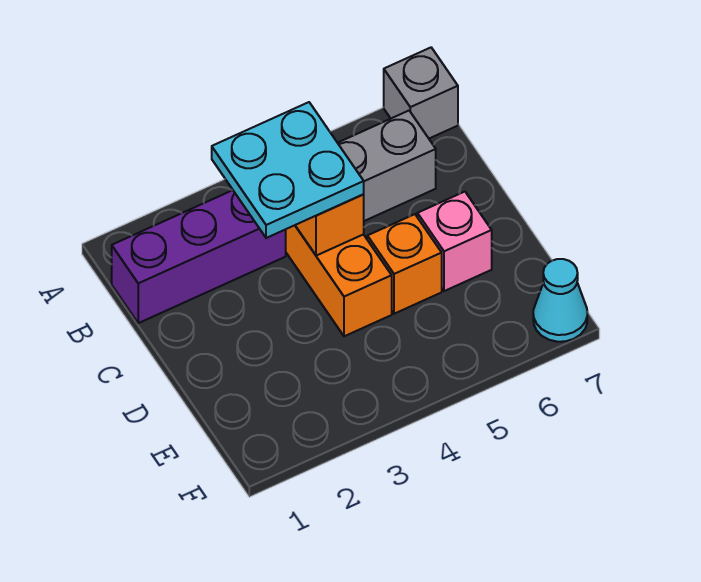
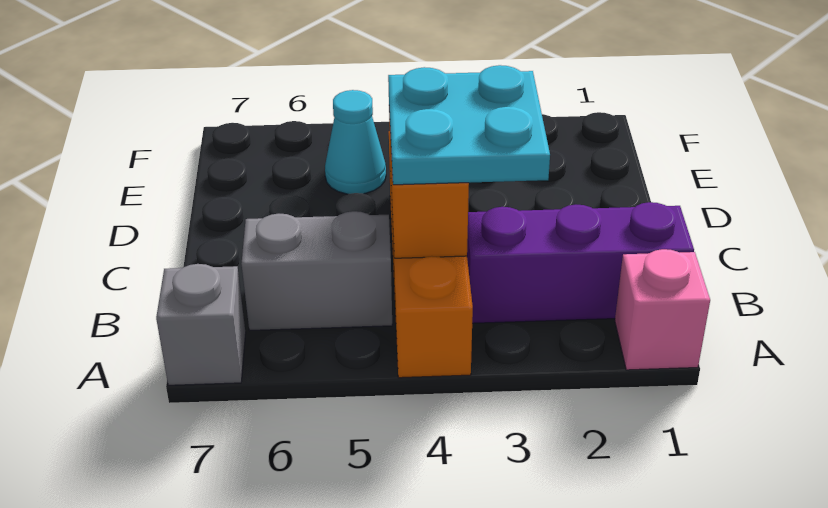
orange brick D5 level 1 -> none
pink brick D6 level 1 -> pink brick A1 level 1
cyan cone F7 level 1 -> cyan cone E5 level 1

